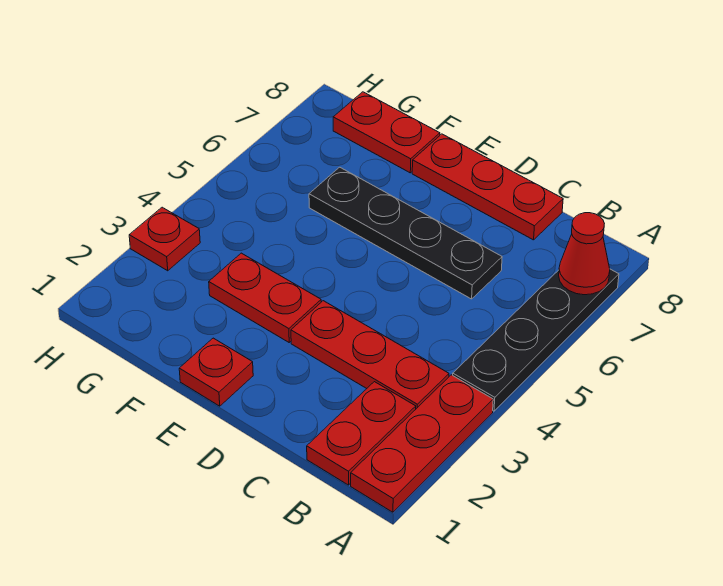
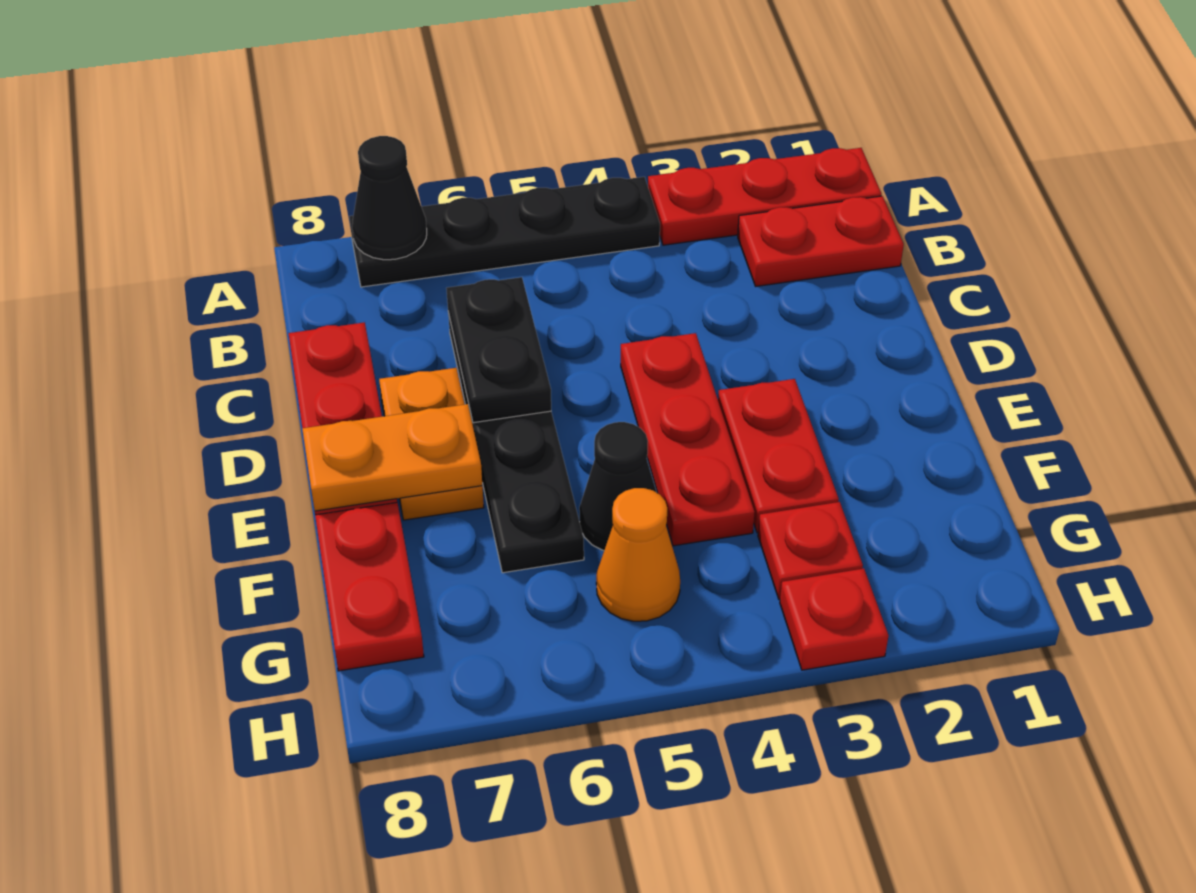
red cone A7 level 2 -> black cone A7 level 2
red plate B3:D3 level 1 -> red plate D4:F4 level 1
none -> black plate C6:D6 level 2
none -> orange plate D7:E7 level 1
red plate E1 level 1 -> red plate G3 level 1
none -> orange plate E7:E8 level 2
none -> black cone F5 level 1
none -> orange cone G5 level 1

